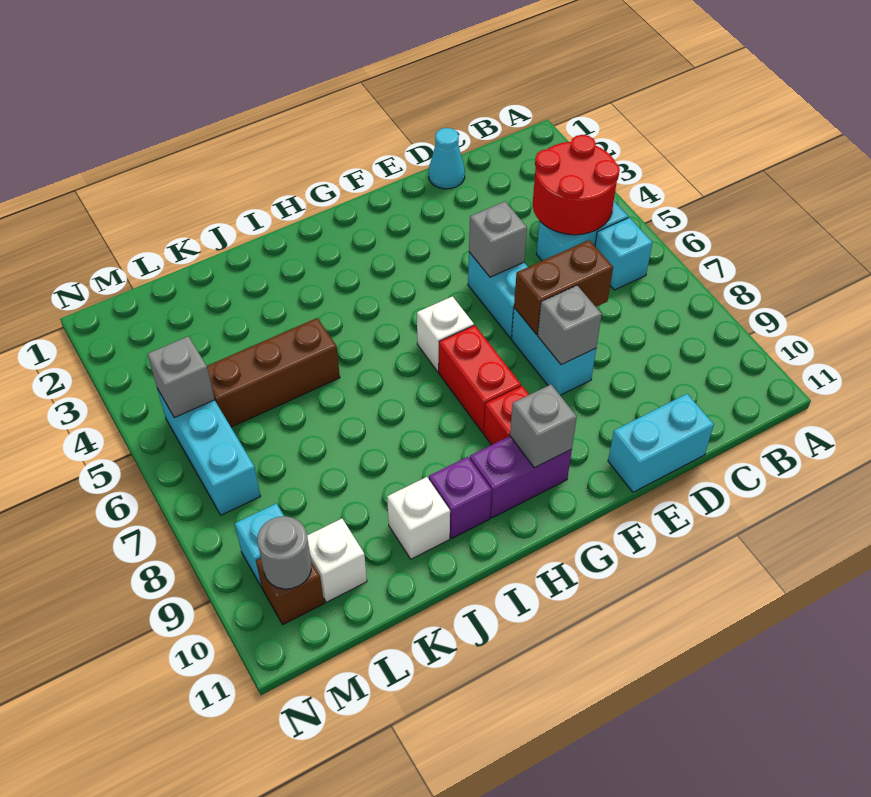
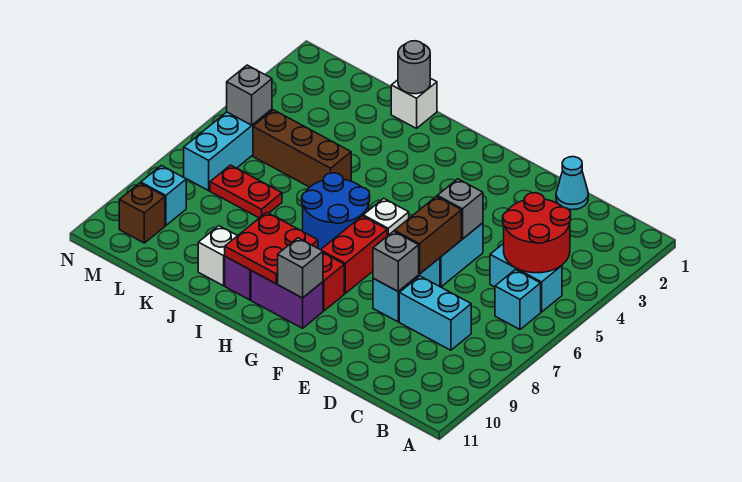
brown brick D7:E7 level 2 -> brown brick E6:E7 level 2
cyan brick D11:E11 level 1 -> cyan brick C8:D8 level 1
none -> blue round brick H6:I7 level 1
none -> red plate H9:I10 level 2
none -> red plate K7:L7 level 1
white brick L10 level 1 -> white brick J1 level 1
grey round brick M10 level 2 -> grey round brick J1 level 2

